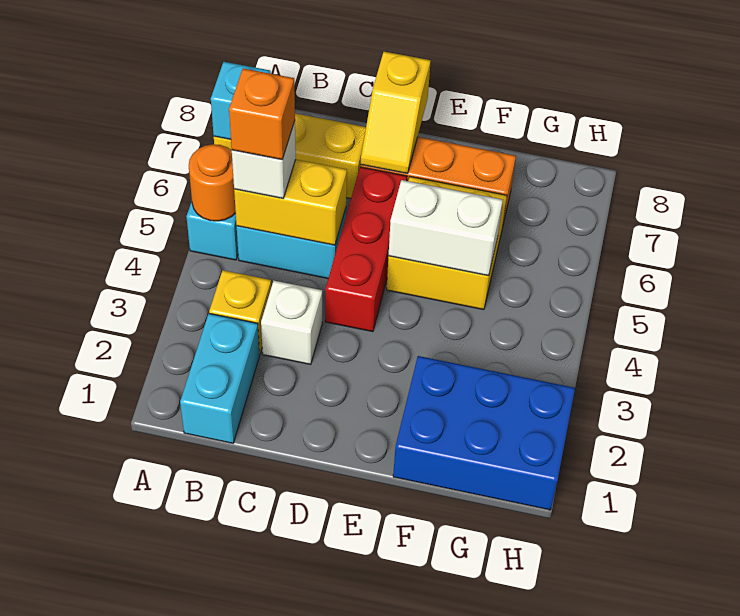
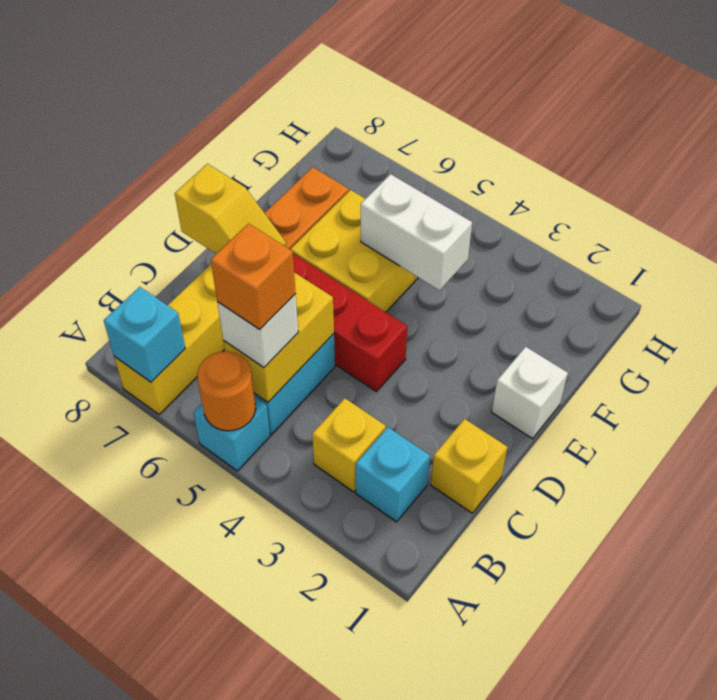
cyan brick B1:B2 level 1 -> cyan brick B2 level 1
none -> yellow brick C1 level 1
white brick C3 level 1 -> white brick E1 level 1
white brick E5:F5 level 2 -> white brick F4:F5 level 2
blue brick F1:H2 level 1 -> none

